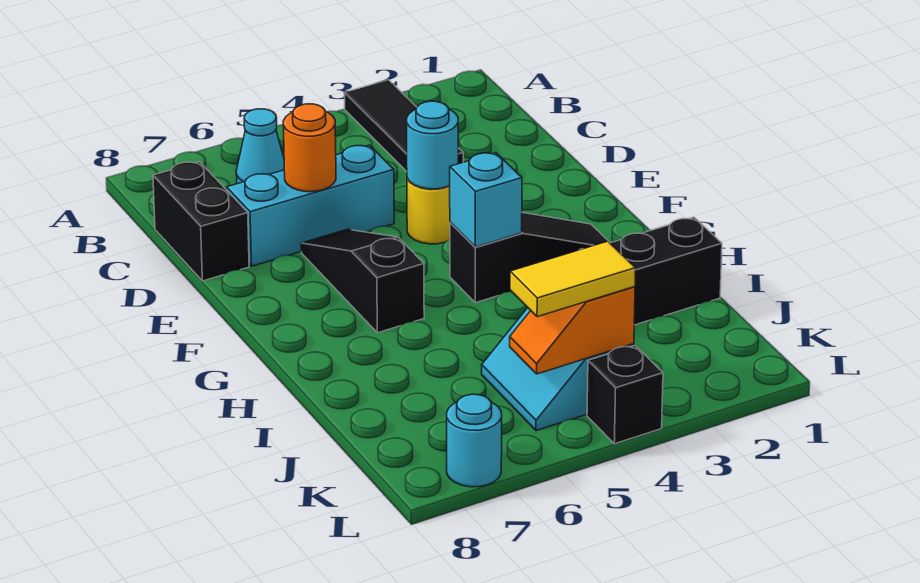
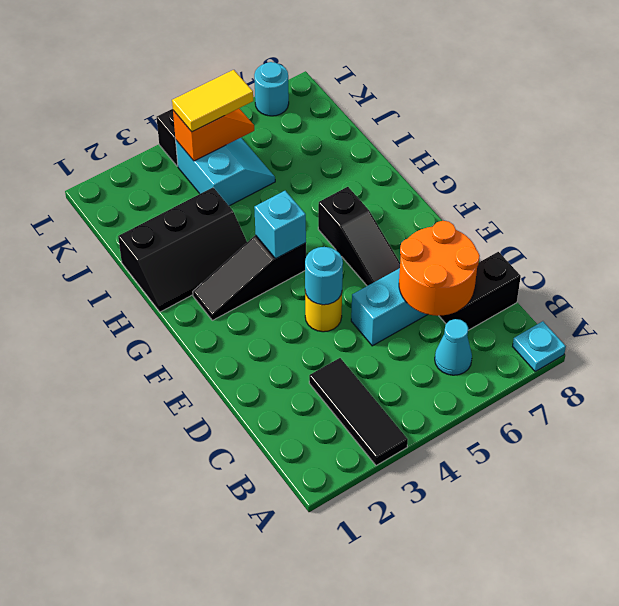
none -> cyan plate A8 level 1
black brick C8:D8 level 1 -> black brick C7:C8 level 1
orange round brick D6 level 2 -> orange round brick C6:D7 level 2

